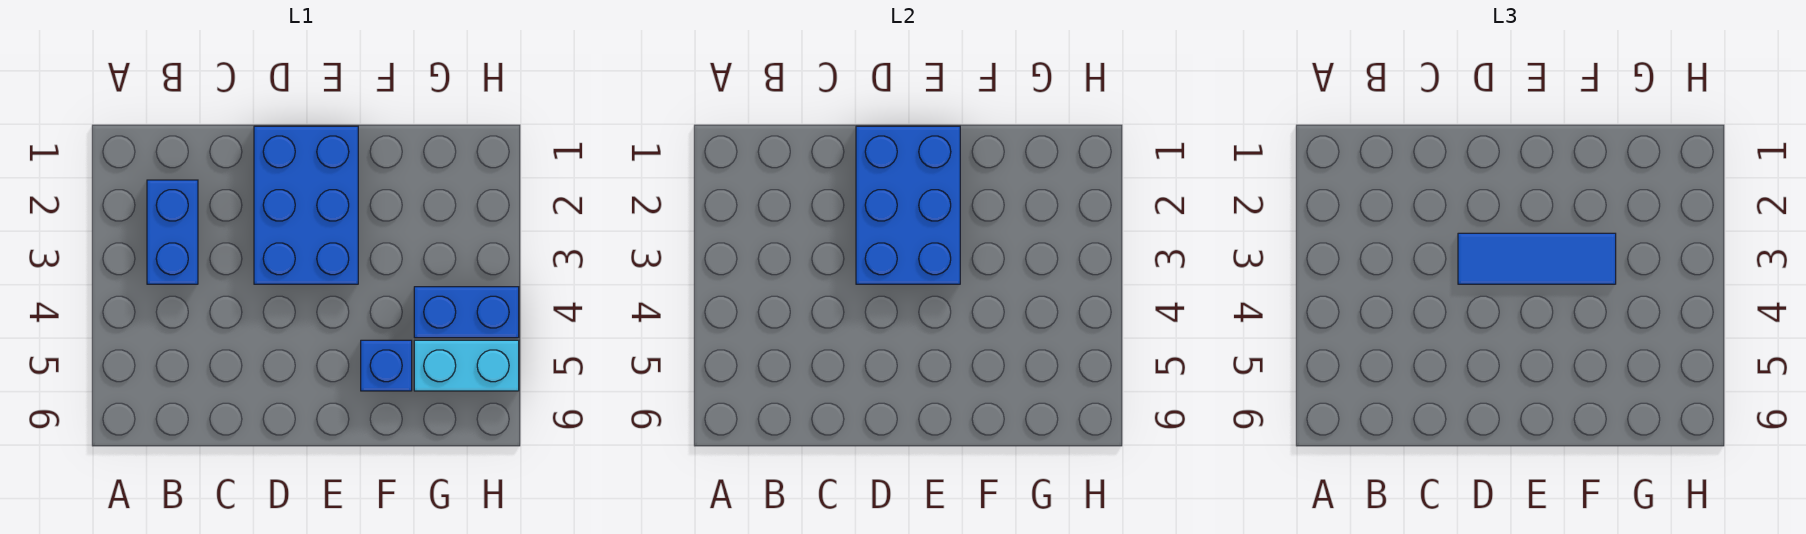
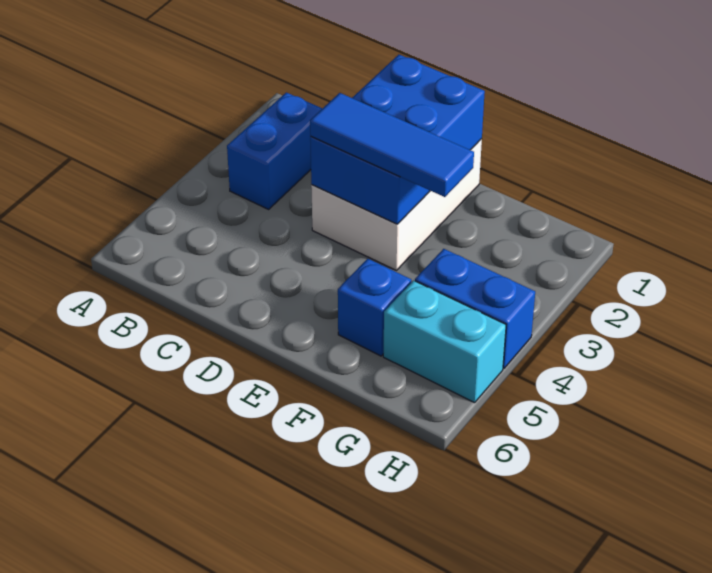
blue brick D1:E3 level 1 -> white brick D1:E3 level 1

